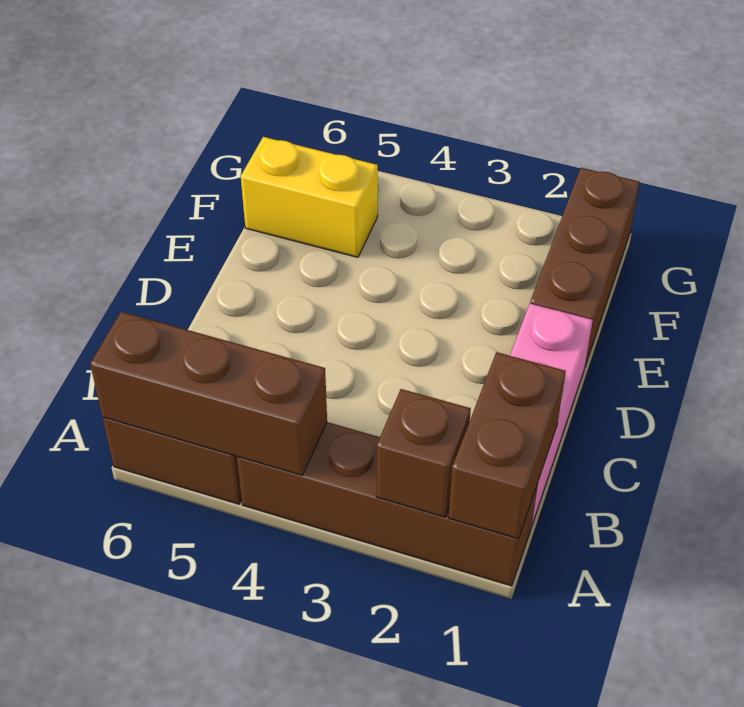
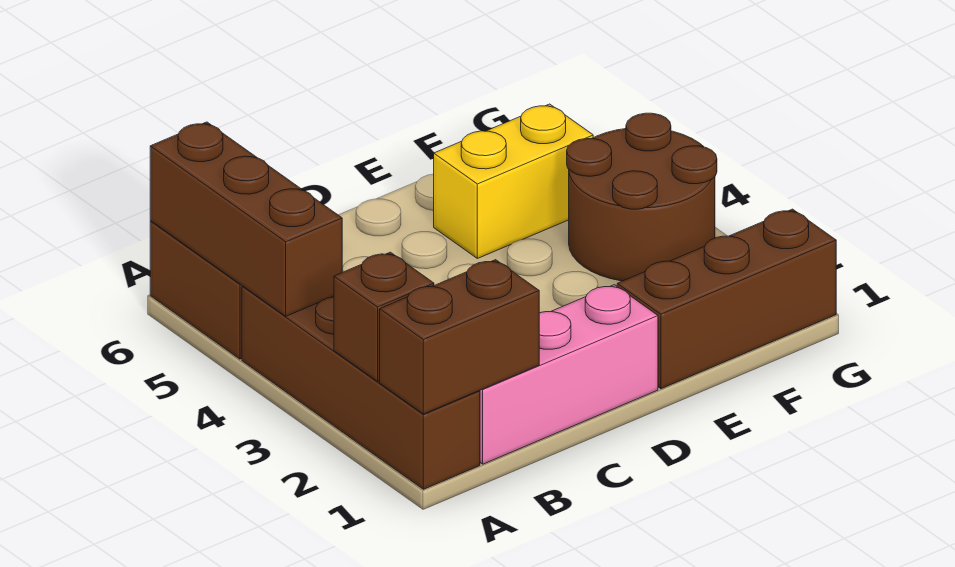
none -> brown round brick F3:G4 level 1
yellow brick F5:F6 level 1 -> yellow brick E5:F5 level 1

